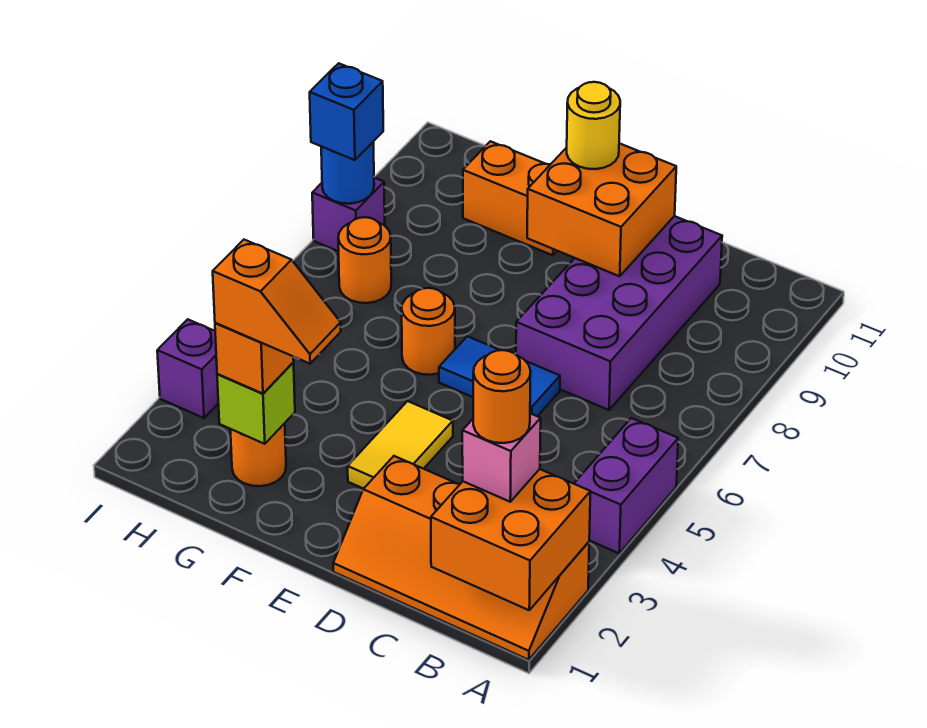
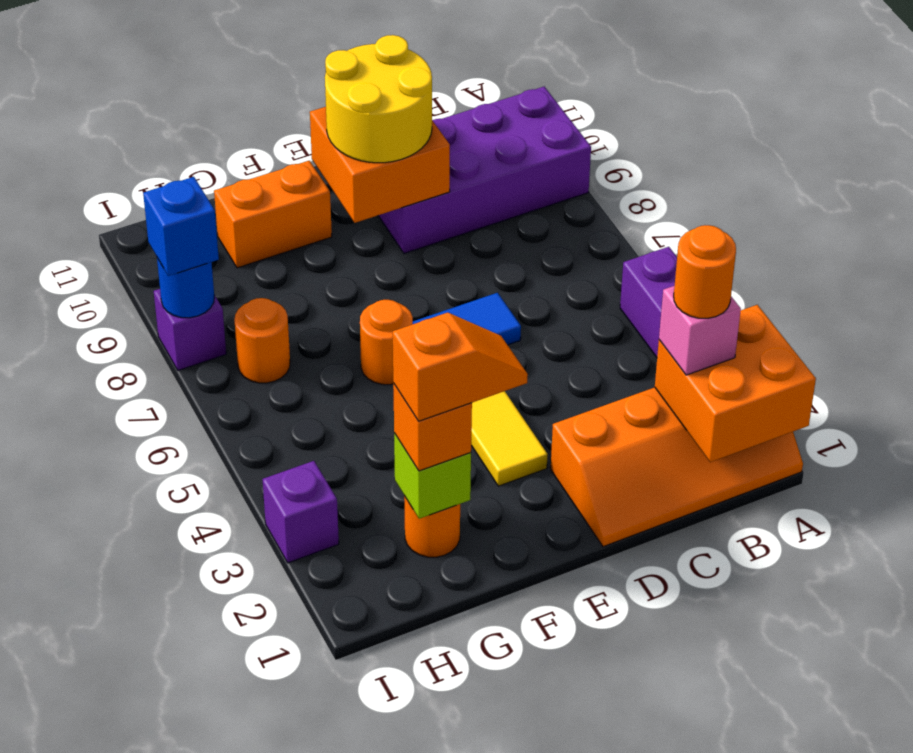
purple brick C7:D10 level 1 -> purple brick A9:D10 level 1
yellow round brick E10 level 3 -> yellow round brick D9:E10 level 3

